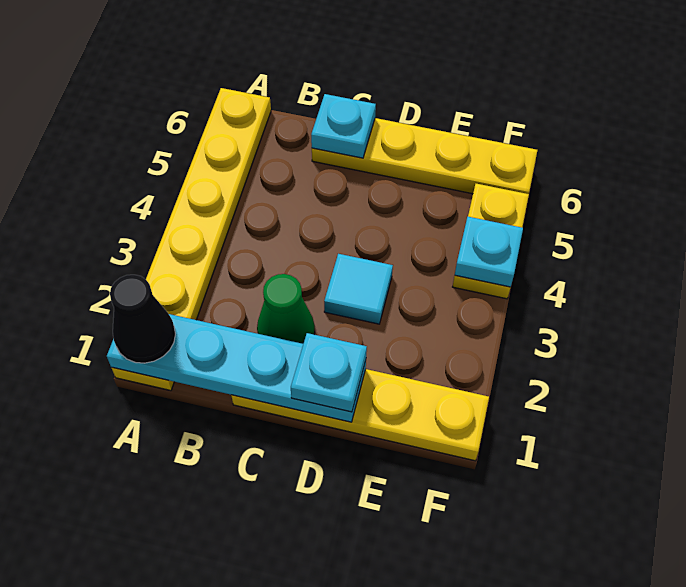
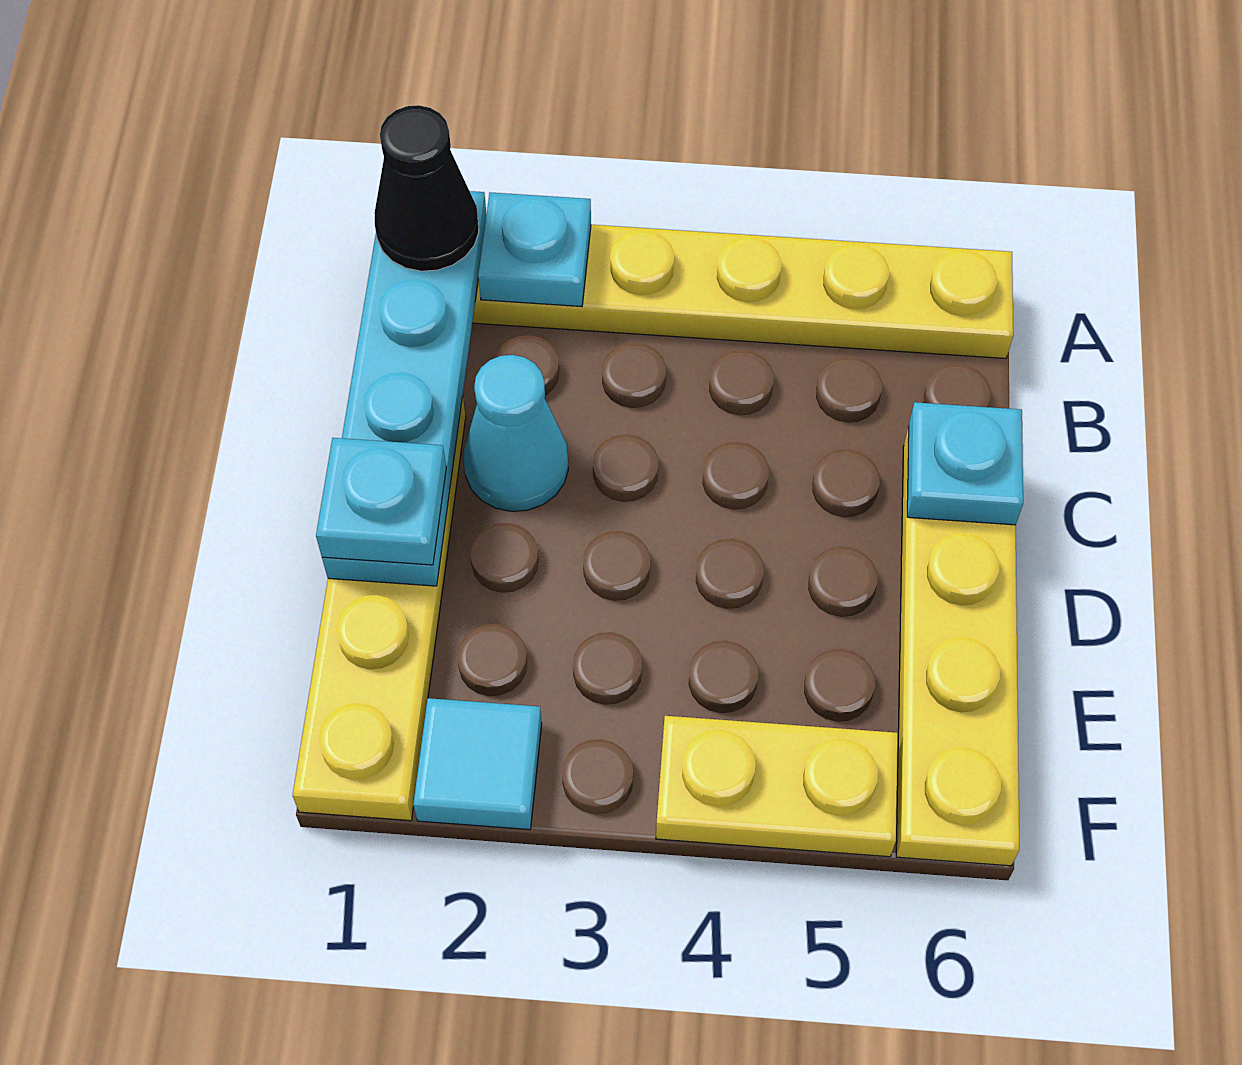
green cone C2 level 1 -> cyan cone C2 level 1
cyan tile D3 level 1 -> cyan tile F2 level 1
cyan plate F4 level 2 -> cyan plate A2 level 2

